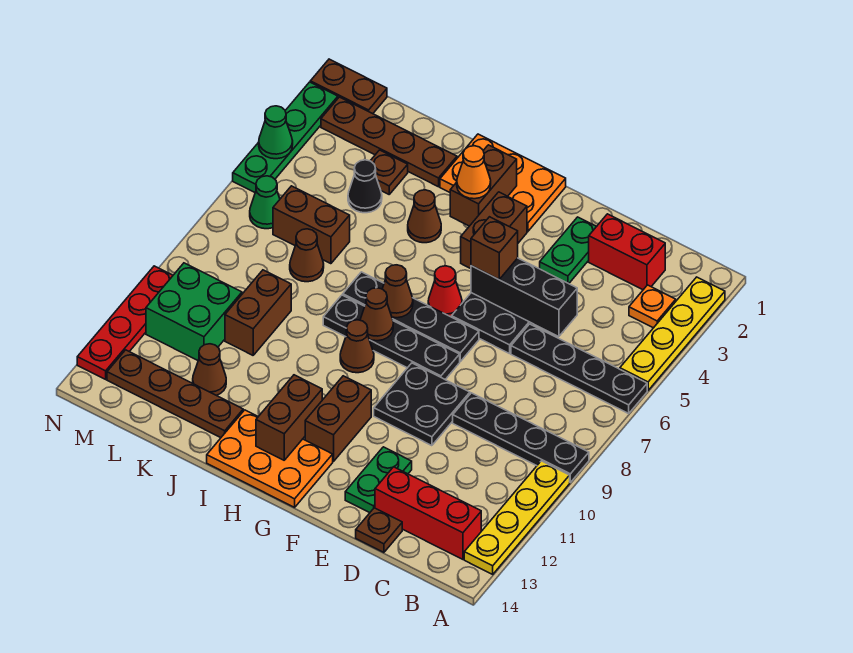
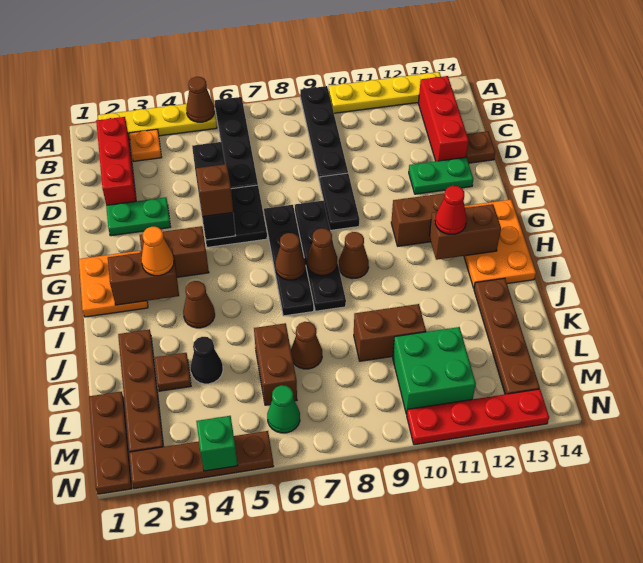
red brick C2:D2 level 1 -> red brick B2:D2 level 1
black plate E9:F10 level 1 -> black plate E9:F9 level 1
orange plate G1:I2 level 1 -> orange plate G1:H2 level 1
red cone G6 level 1 -> red cone H12 level 3
brown cone K12 level 1 -> brown cone A5 level 2
brown plate M1:N1 level 1 -> brown plate L1:N1 level 1
green plate N2:N5 level 1 -> brown plate N2:N5 level 1
green cone N4 level 2 -> green brick N4 level 2

